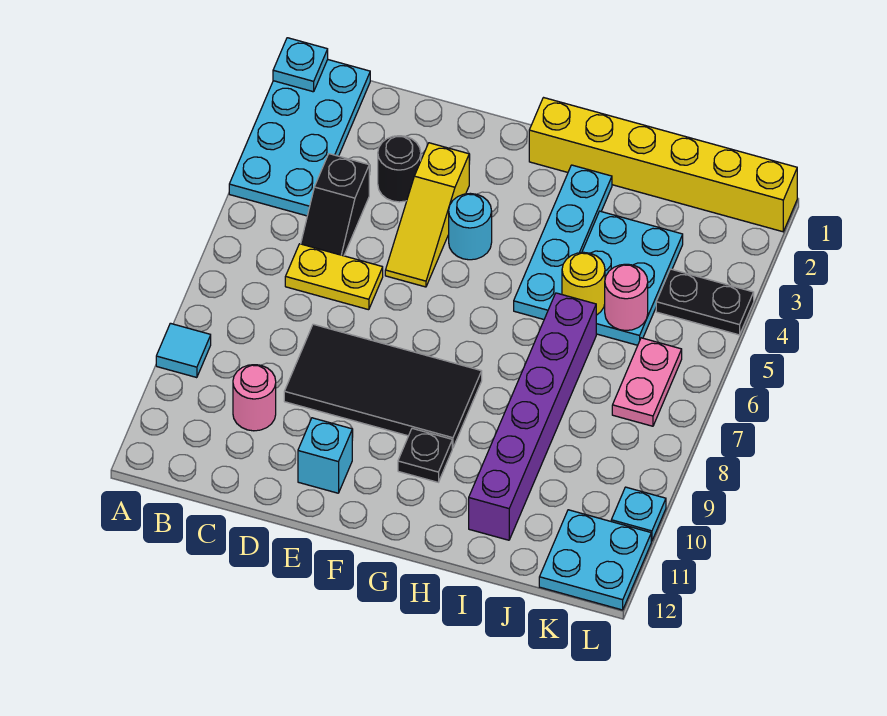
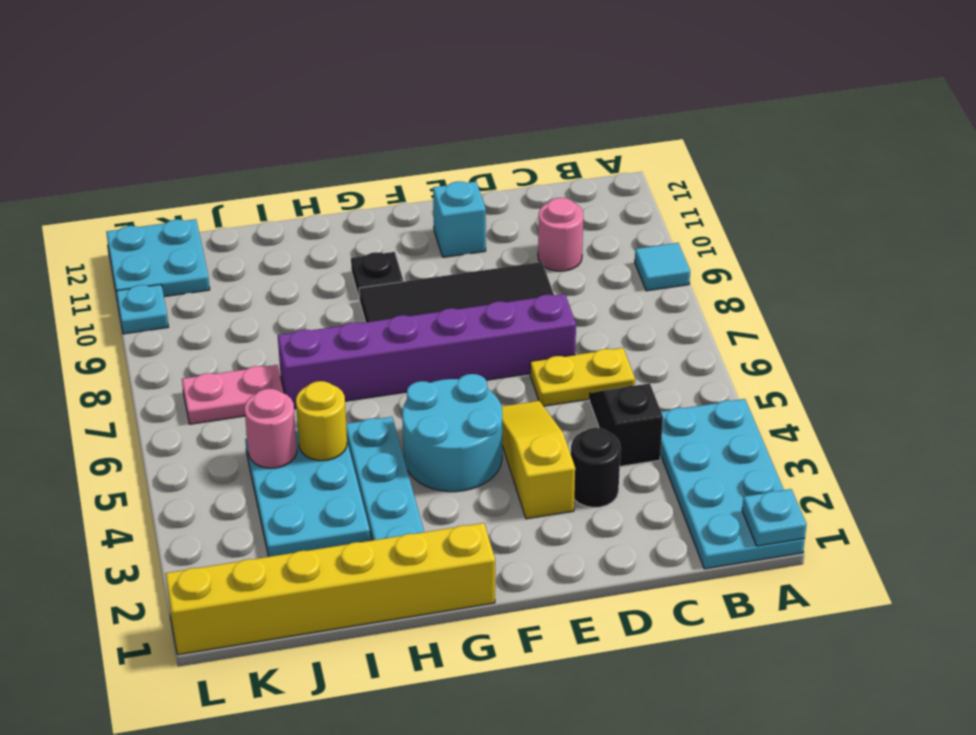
cyan round brick F4 level 1 -> cyan round brick F4:G5 level 1
purple brick I6:I11 level 1 -> purple brick D7:I7 level 1
black plate K4:L4 level 1 -> none
pink plate K6:K7 level 1 -> pink plate J7:K7 level 1

